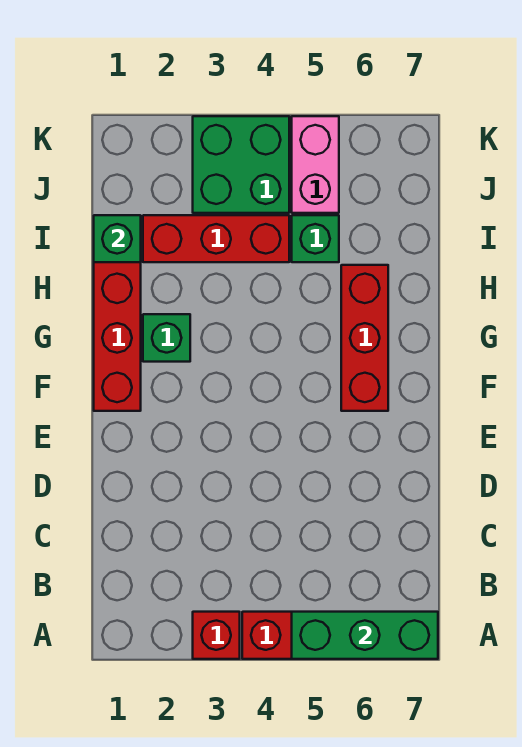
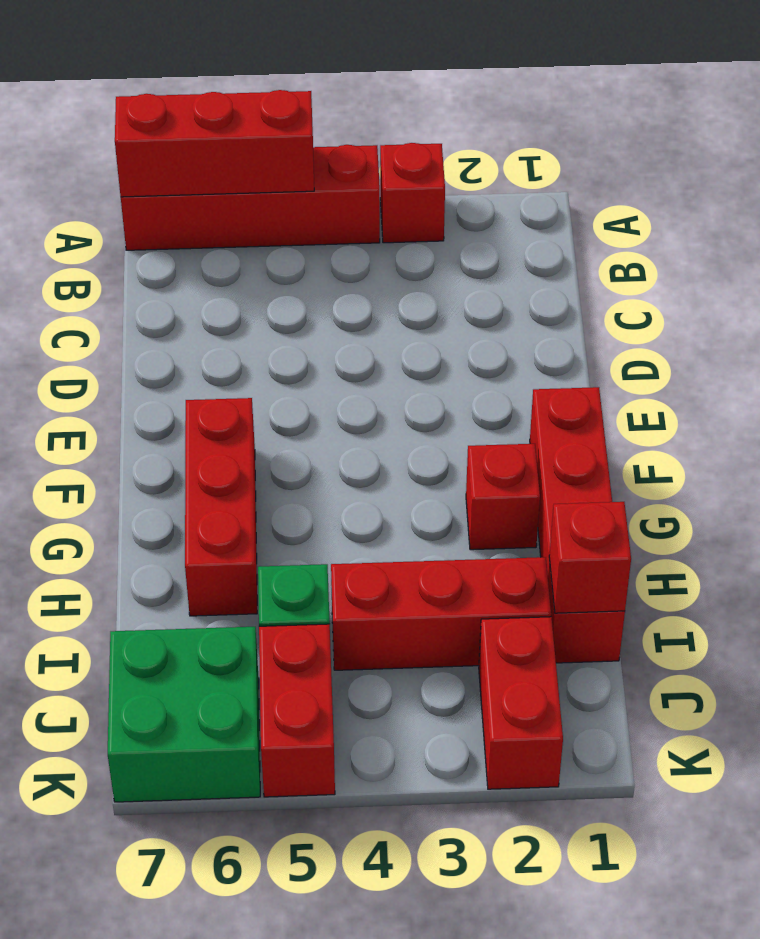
green brick A5:A7 level 2 -> red brick A5:A7 level 2
green brick G2 level 1 -> red brick G2 level 1
green brick I1 level 2 -> red brick I1 level 2
none -> red brick J2:K2 level 1
green brick J3:K4 level 1 -> green brick J6:K7 level 1
pink brick J5:K5 level 1 -> red brick J5:K5 level 1

